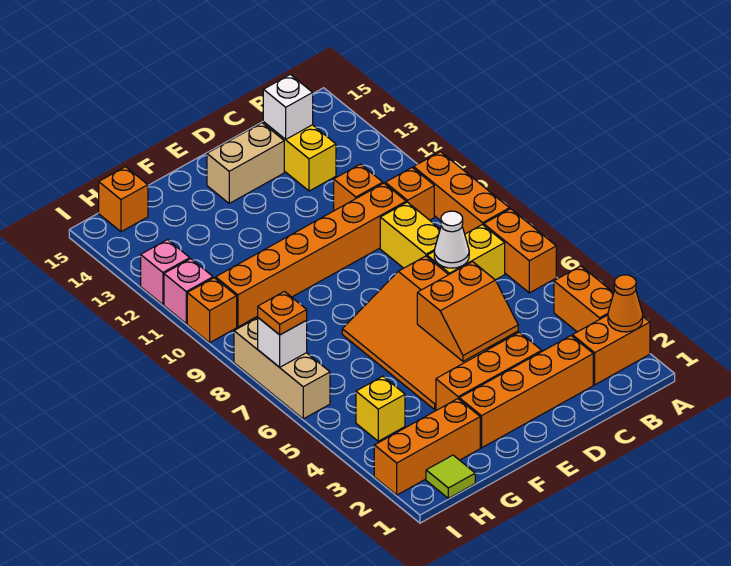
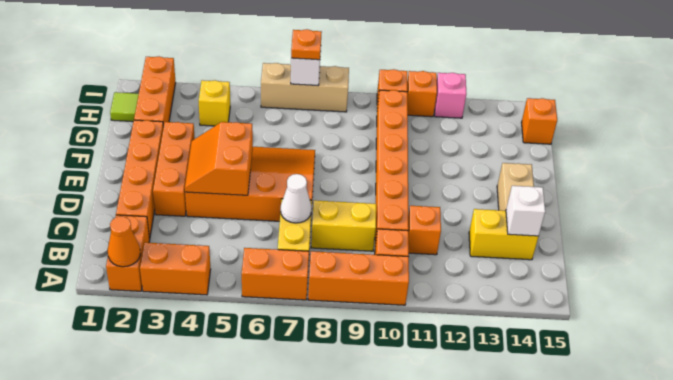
pink brick I11 level 1 -> orange brick I11 level 1

